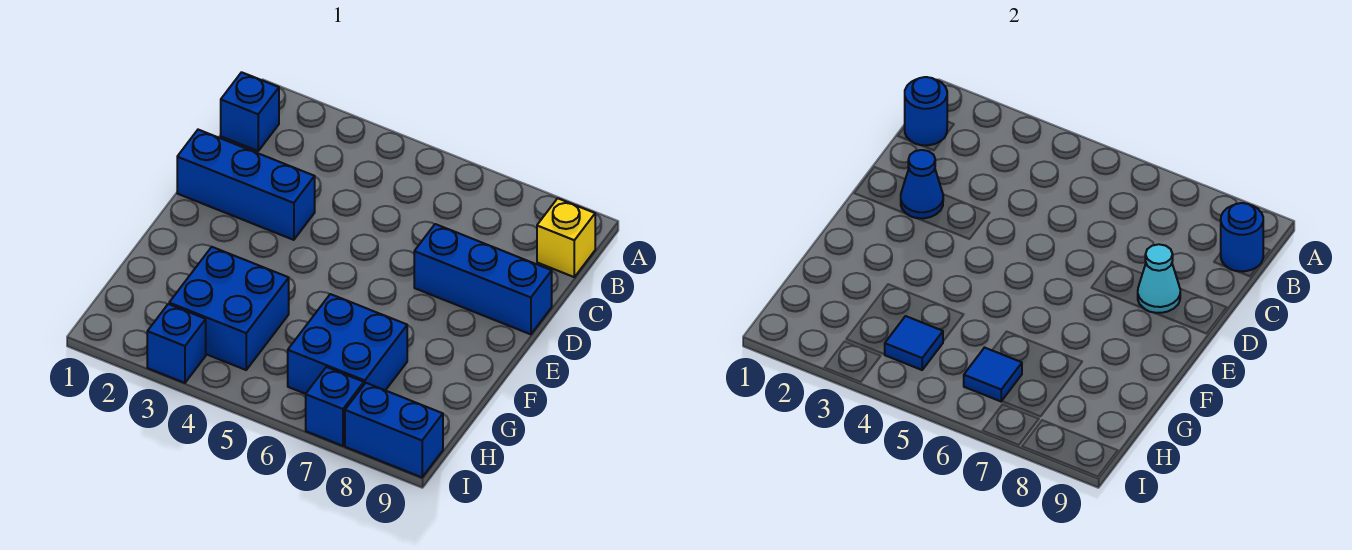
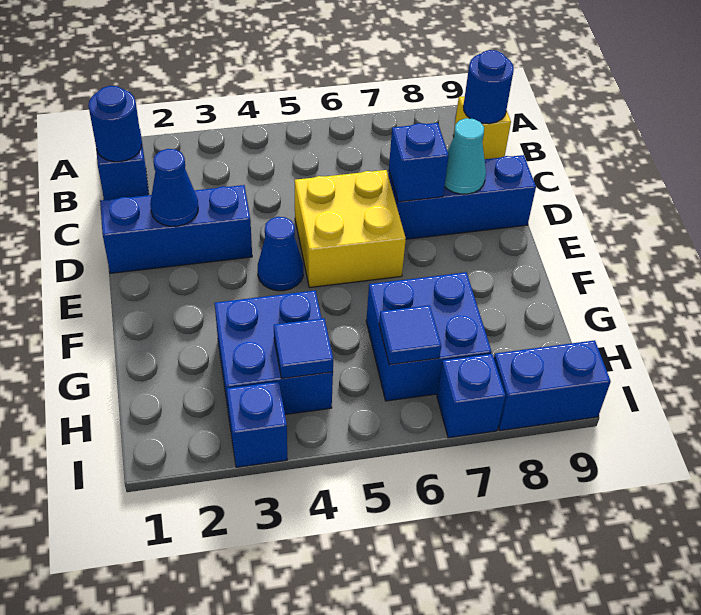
none -> yellow brick D5:E6 level 1
none -> blue brick D7 level 2
none -> blue cone E4 level 1

